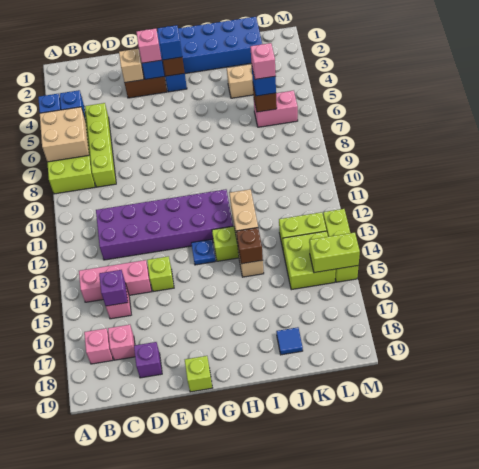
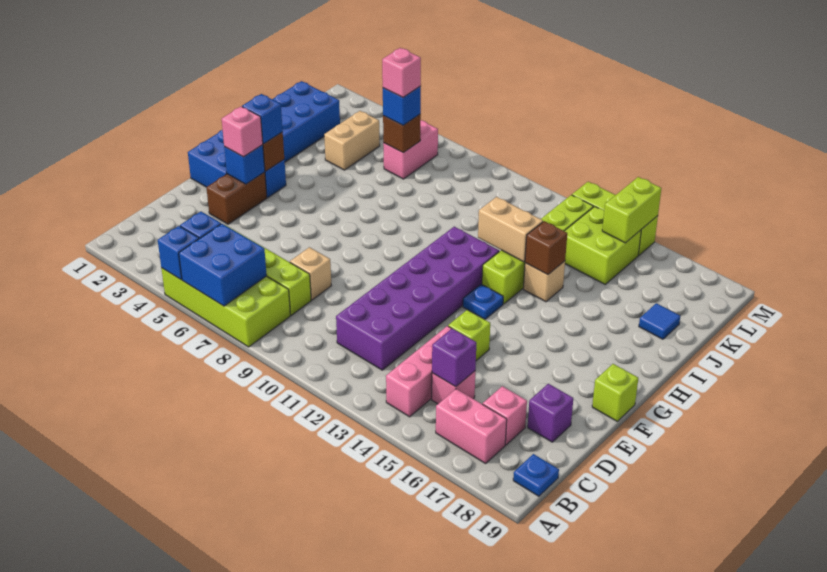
tan brick A6:B7 level 2 -> blue brick A6:B7 level 2
pink brick B17 level 1 -> pink brick B16:B17 level 1
none -> blue plate B19 level 1
tan brick E3 level 2 -> tan brick D8 level 1

